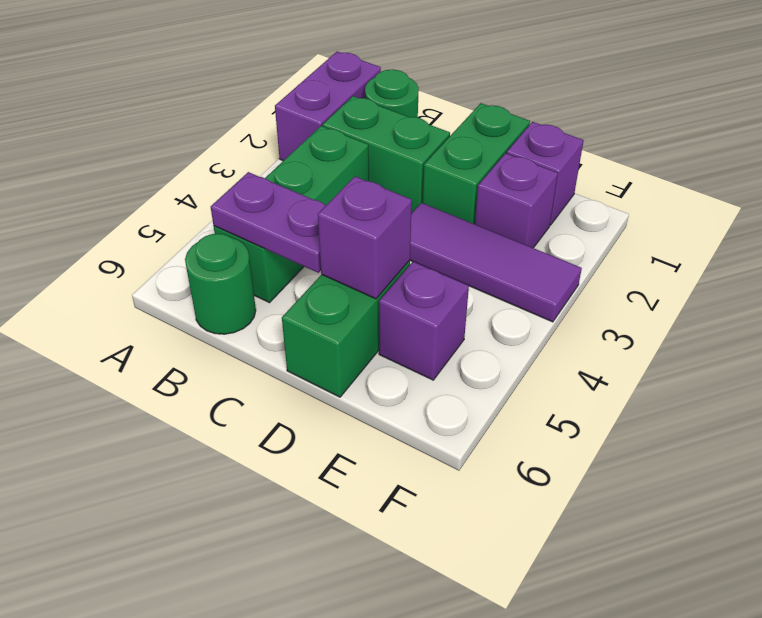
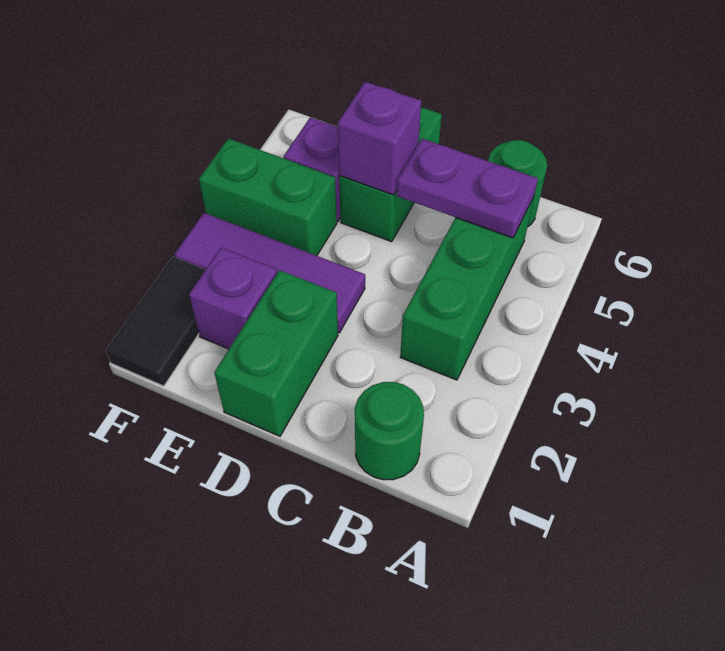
purple brick A1:A2 level 1 -> none
green brick B2:C2 level 1 -> green brick E4:F4 level 1
purple brick E1 level 1 -> none
none -> black tile F1:F2 level 1

